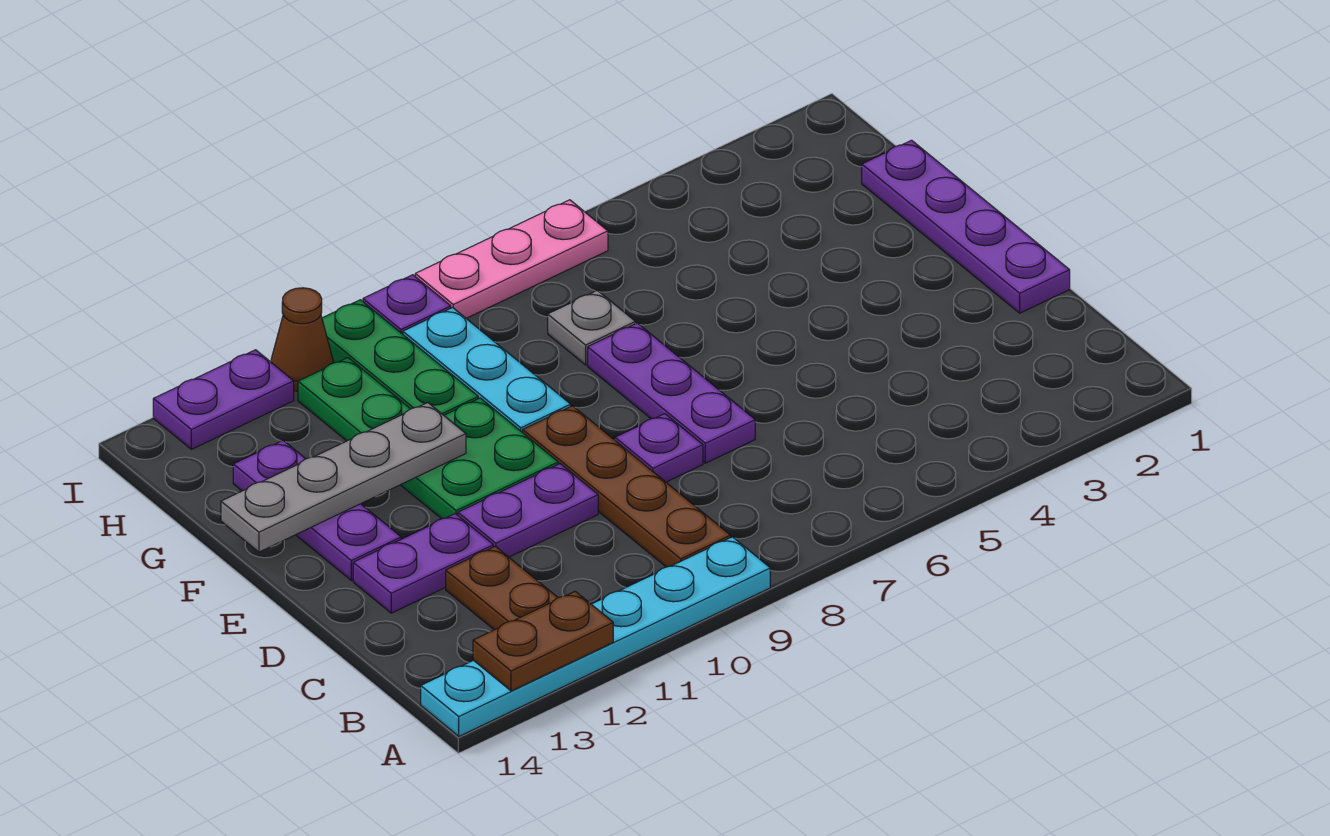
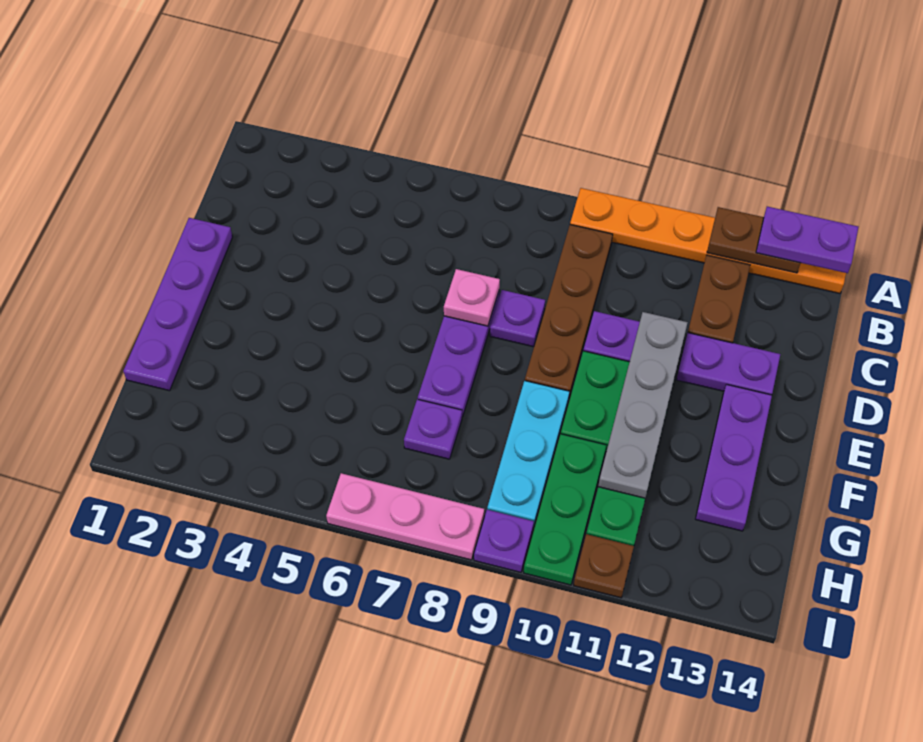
cyan plate A9:A14 level 1 -> orange plate A9:A14 level 1
none -> pink plate D7 level 2
grey plate F11:F14 level 2 -> grey plate D11:G11 level 2
grey plate G7 level 1 -> purple plate G7 level 1
brown cone I11 level 1 -> brown plate I11 level 1
purple plate I12:I13 level 1 -> purple plate A13:A14 level 3

